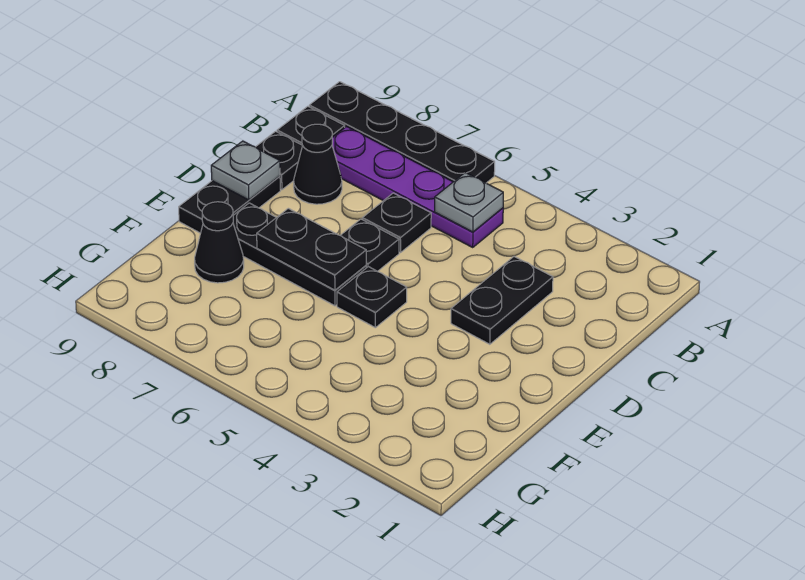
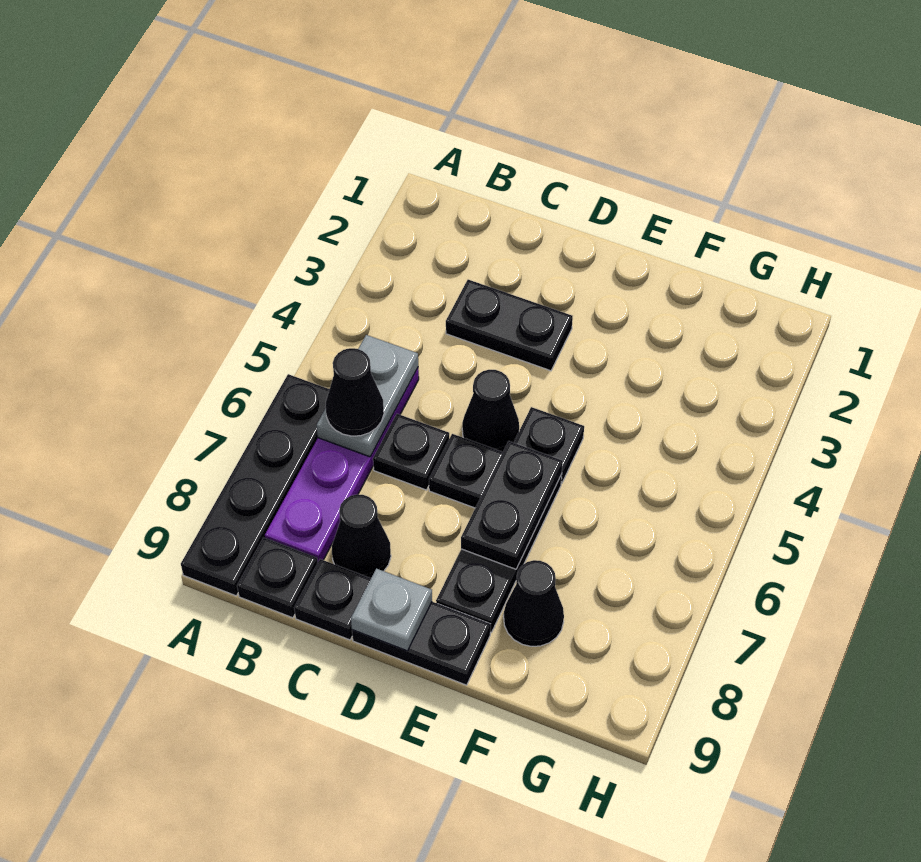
grey plate B5 level 2 -> grey plate B5:B6 level 2
none -> black cone B6 level 3
none -> black cone D5 level 1

